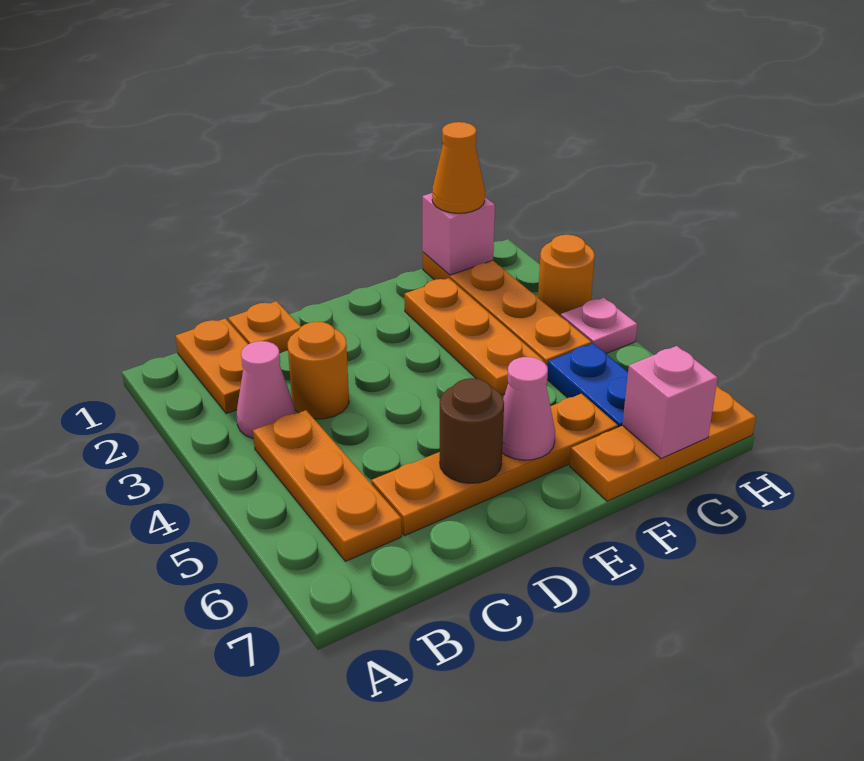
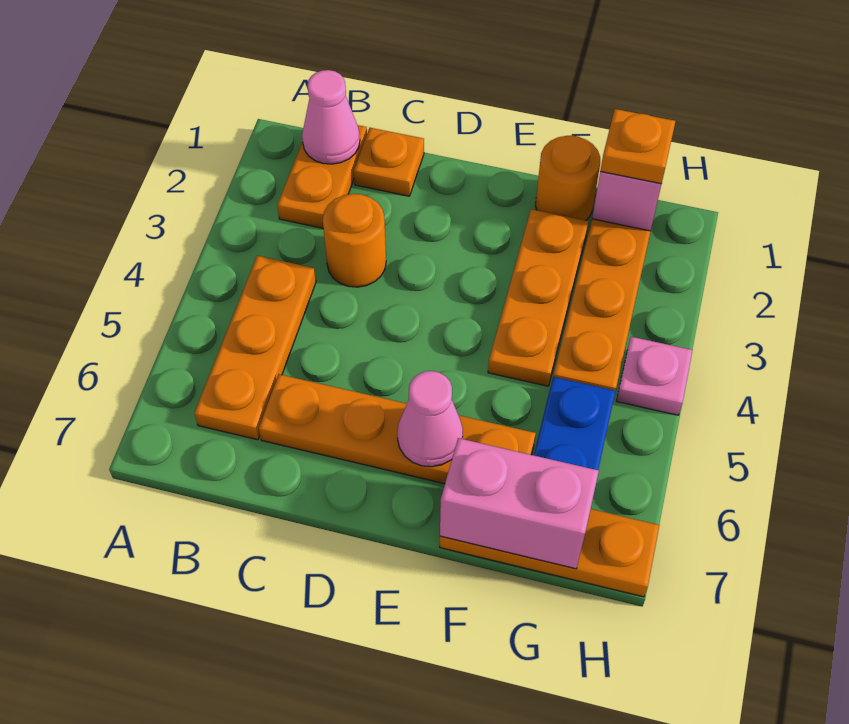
pink cone B3 level 1 -> pink cone B1 level 2
brown round brick D6 level 2 -> none
orange cone G1 level 3 -> orange plate G1 level 3
pink brick G7 level 2 -> pink brick F7:G7 level 2
orange round brick H3 level 1 -> orange round brick F1 level 1

